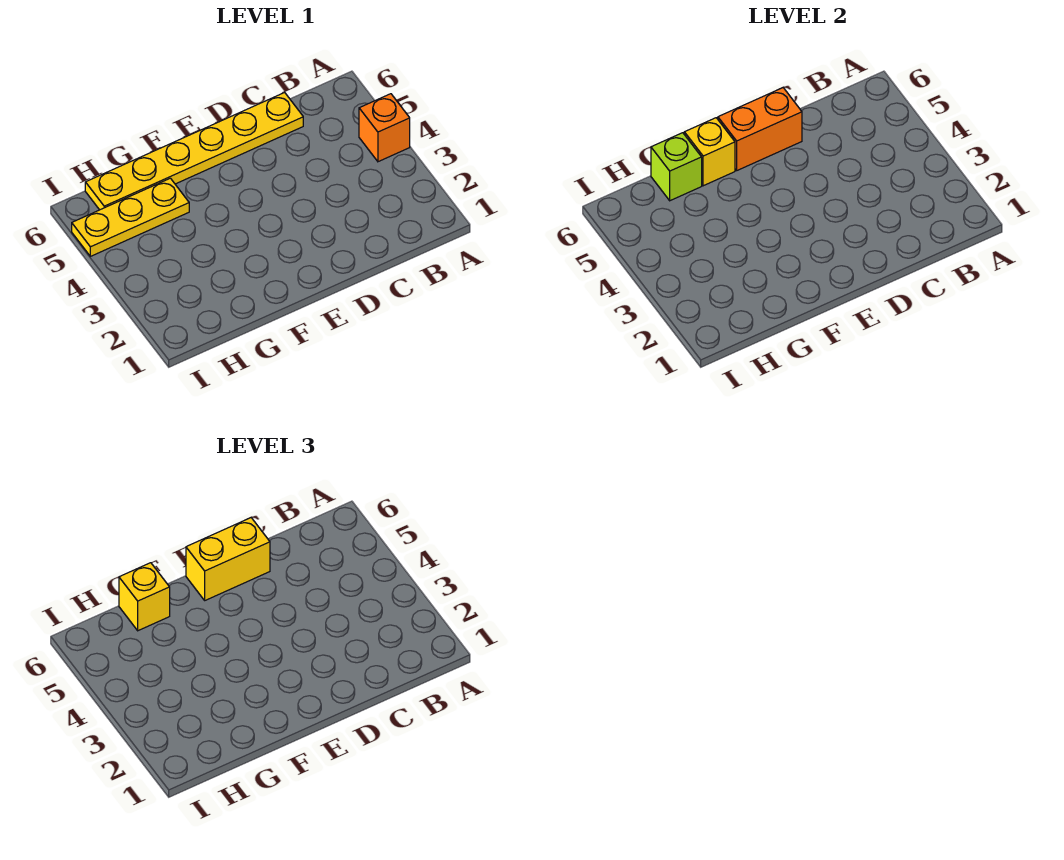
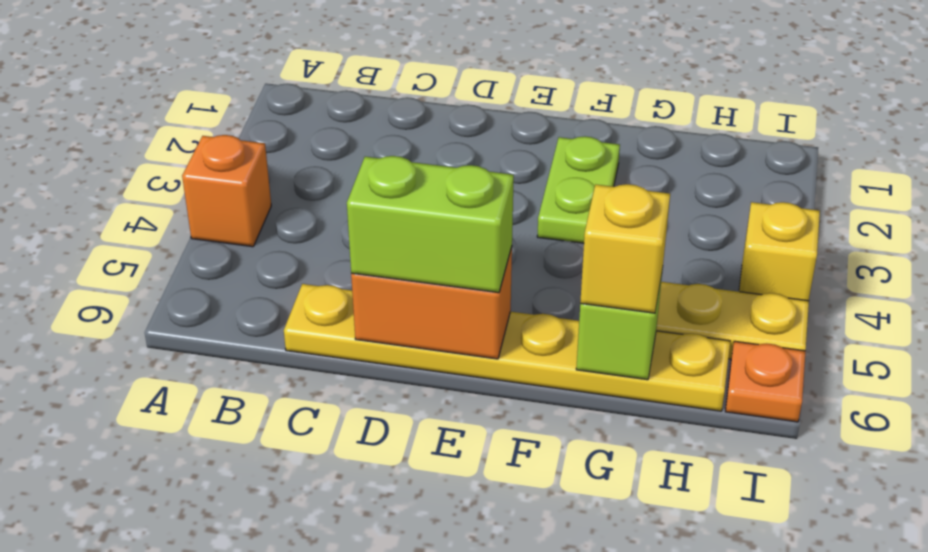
yellow brick D6:E6 level 3 -> lime brick D6:E6 level 3
none -> lime plate F2:F3 level 1
yellow brick F6 level 2 -> yellow brick I4 level 1
none -> orange plate I6 level 1

